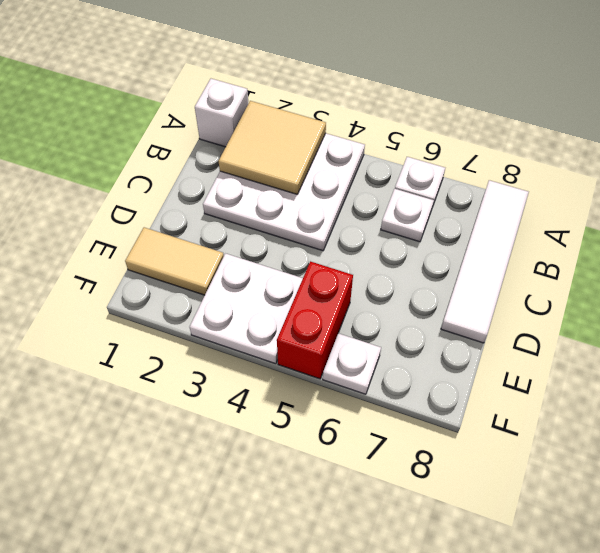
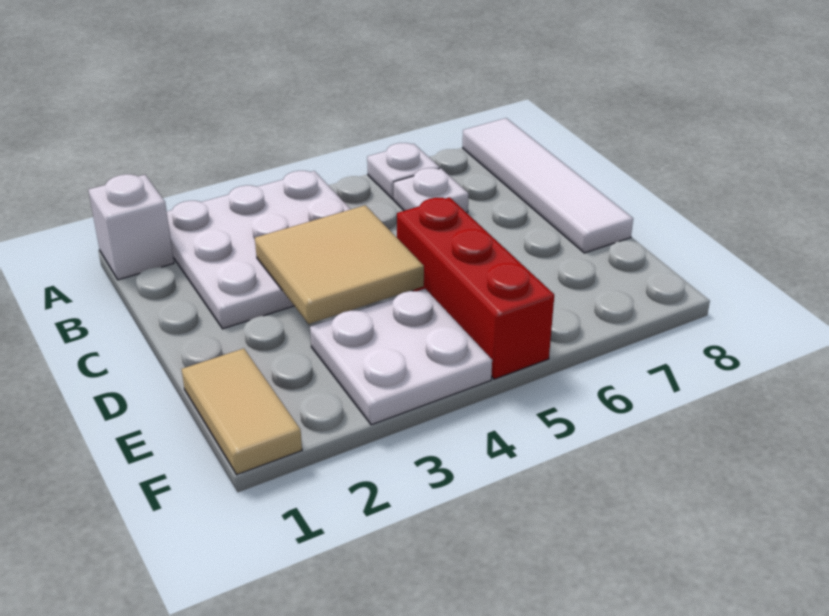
tan tile A2:B3 level 2 -> tan tile C3:D4 level 2
tan tile E1:E2 level 1 -> tan tile E1:F1 level 1
red brick E5:F5 level 1 -> red brick D5:F5 level 1
white plate F6 level 1 -> none

